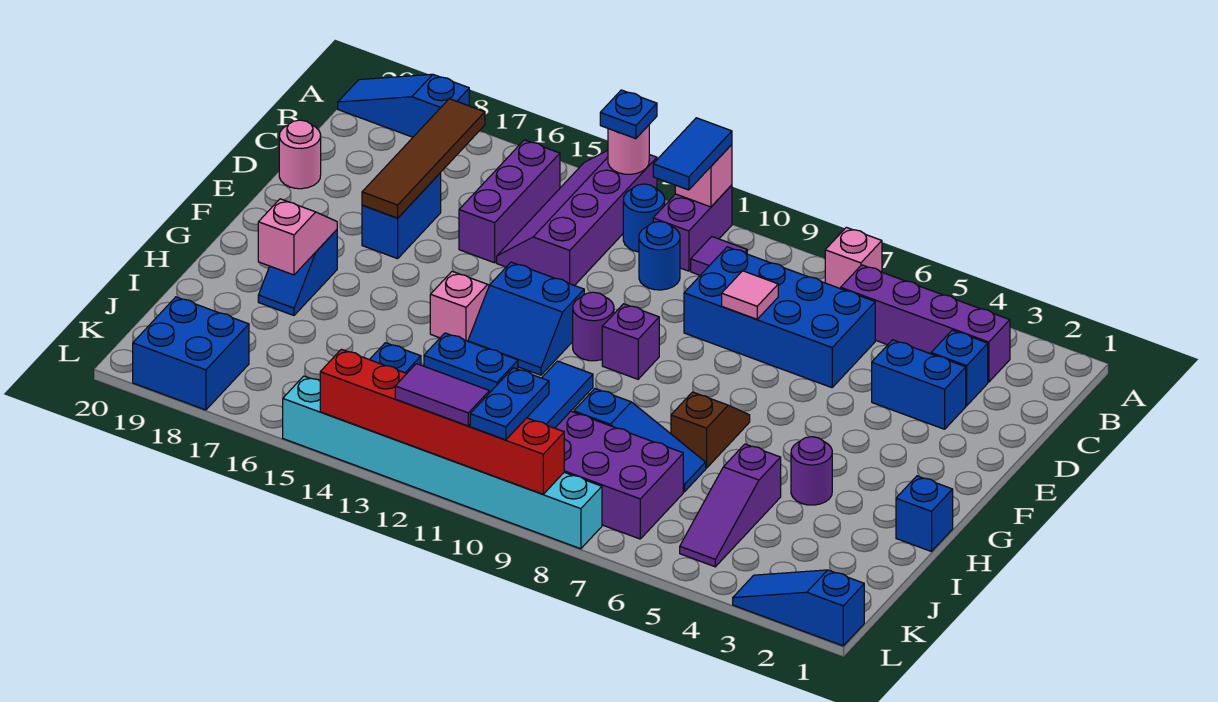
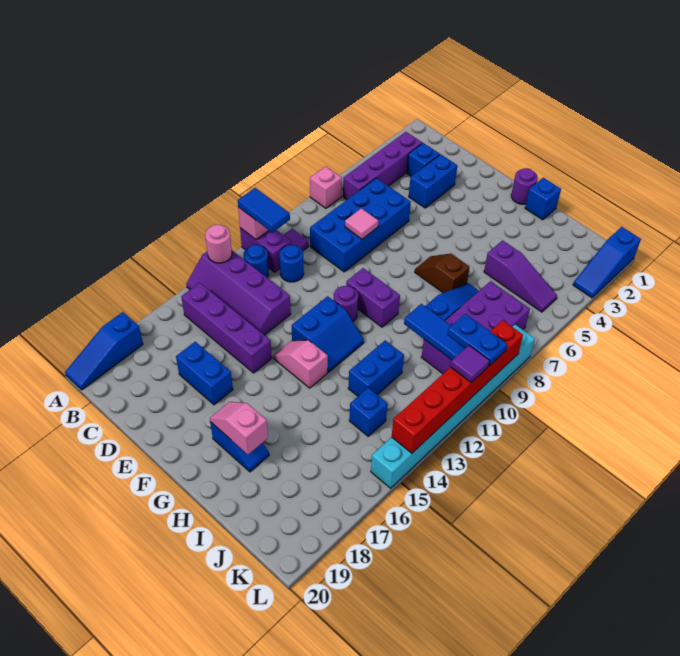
blue plate A13 level 3 -> none
purple brick B15:D15 level 1 -> purple brick B15:E15 level 1
brown tile B17:E17 level 2 -> none
pink round brick D20 level 1 -> none
purple brick F10 level 1 -> purple brick F10:G10 level 1
purple round brick H4 level 1 -> purple round brick G1 level 1
blue brick K18:L19 level 1 -> none
purple tile L11:L12 level 3 -> purple tile L11 level 3

